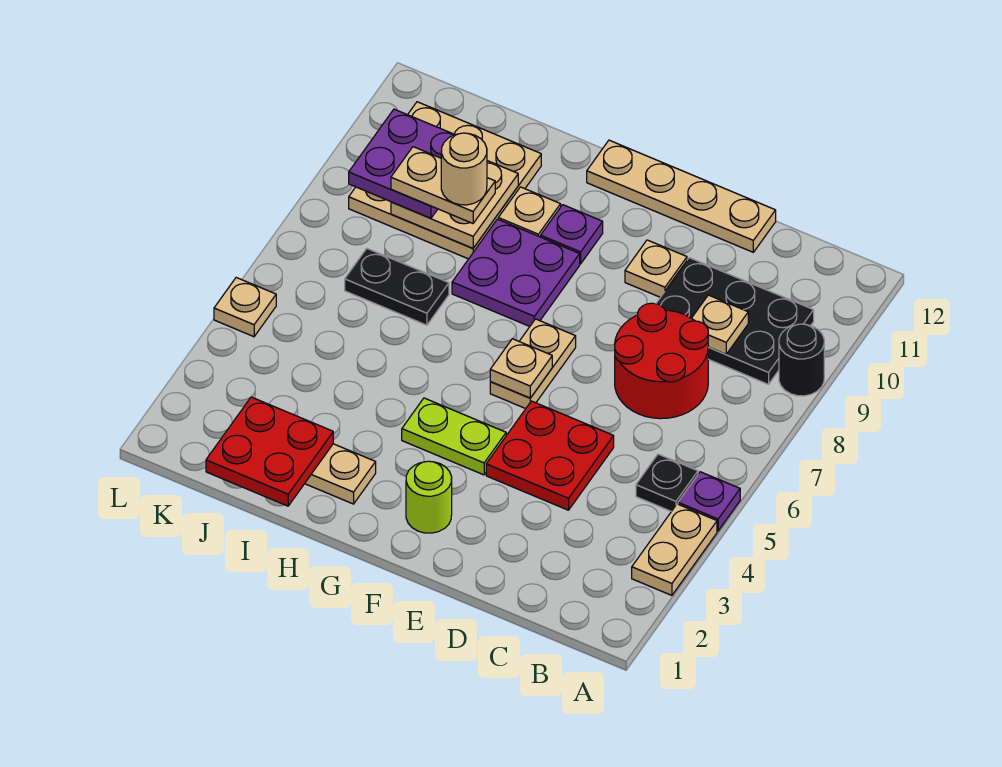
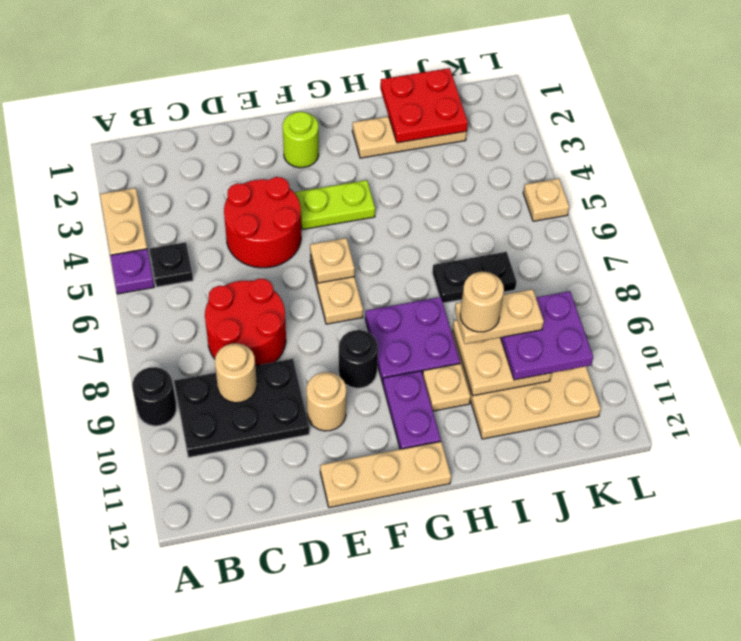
tan plate C9 level 2 -> tan round brick C9 level 2
red plate D4:E5 level 1 -> red round brick D4:E5 level 1
tan plate D12:G12 level 1 -> tan plate E12:G12 level 1
tan plate E10 level 1 -> tan round brick E10 level 1
none -> black round brick F9 level 1
purple plate G10 level 1 -> purple plate G10:G11 level 1

